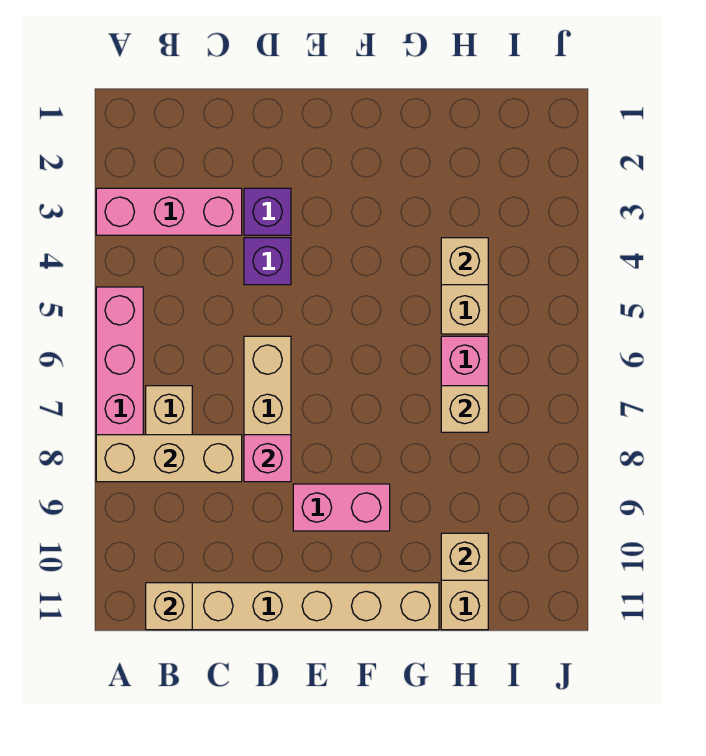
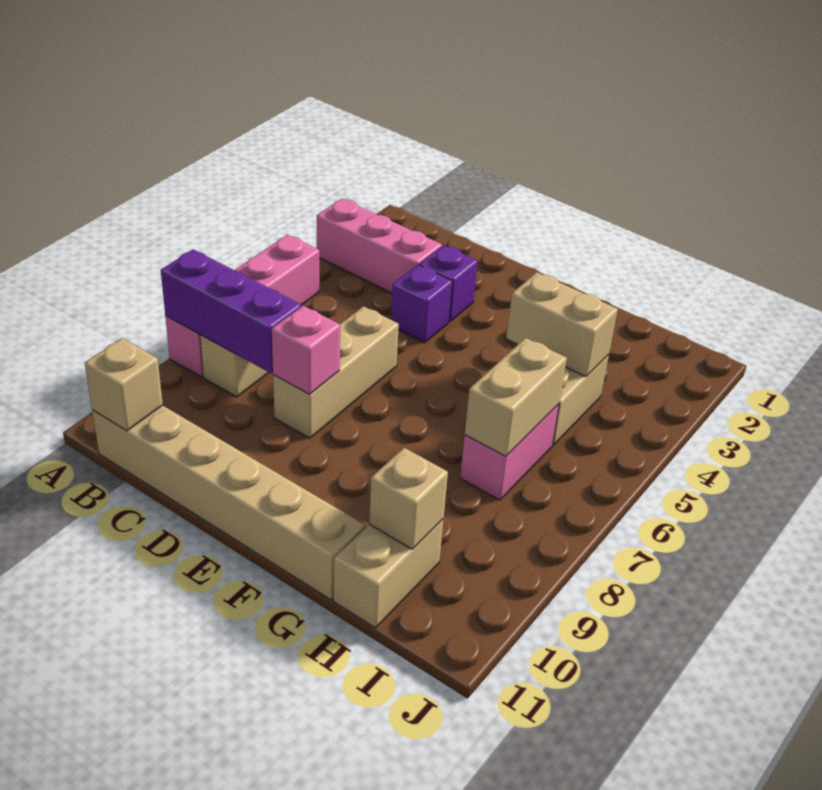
tan brick A8:C8 level 2 -> purple brick A8:C8 level 2
pink brick E9:F9 level 1 -> none
tan brick H4 level 2 -> tan brick G4:H4 level 2
tan brick H7 level 2 -> tan brick H6:H7 level 2

